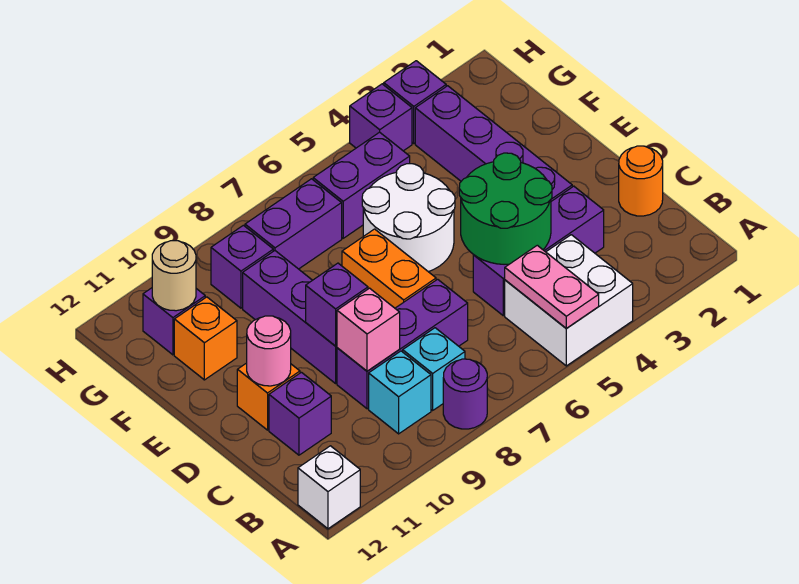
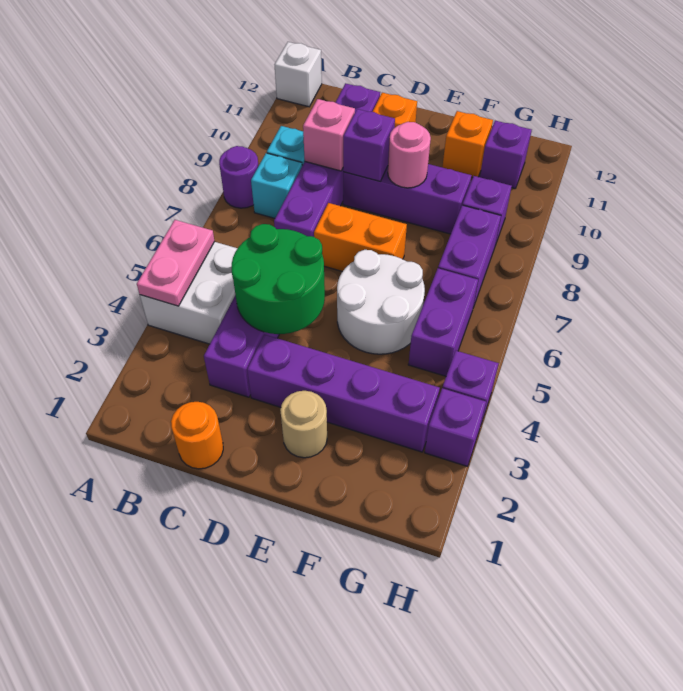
pink plate A5:B5 level 2 -> pink plate A4:A5 level 2
pink round brick D11 level 2 -> pink round brick E9 level 2
tan round brick G11 level 2 -> tan round brick E2 level 1

